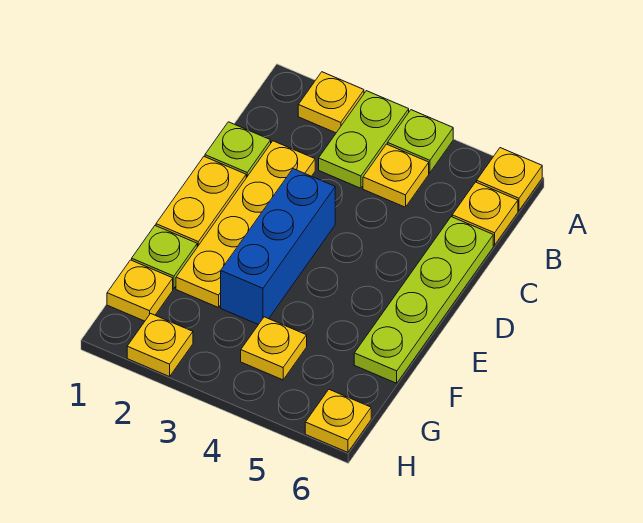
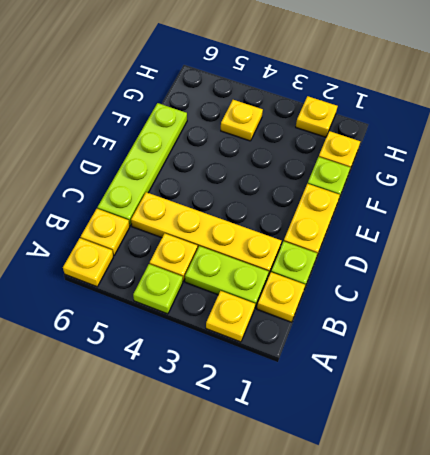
lime plate A3:B3 level 1 -> lime plate B2:B3 level 1
yellow plate C2:F2 level 1 -> yellow plate C2:C5 level 1
blue brick D3:F3 level 1 -> none
yellow plate H6 level 1 -> yellow plate B1 level 1

